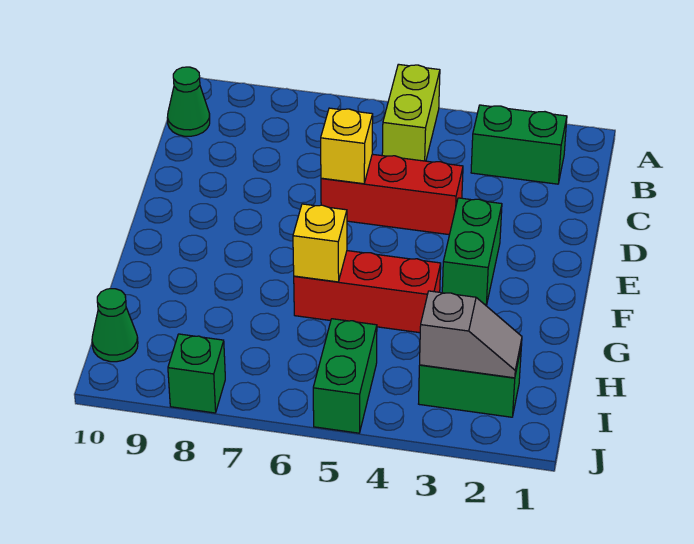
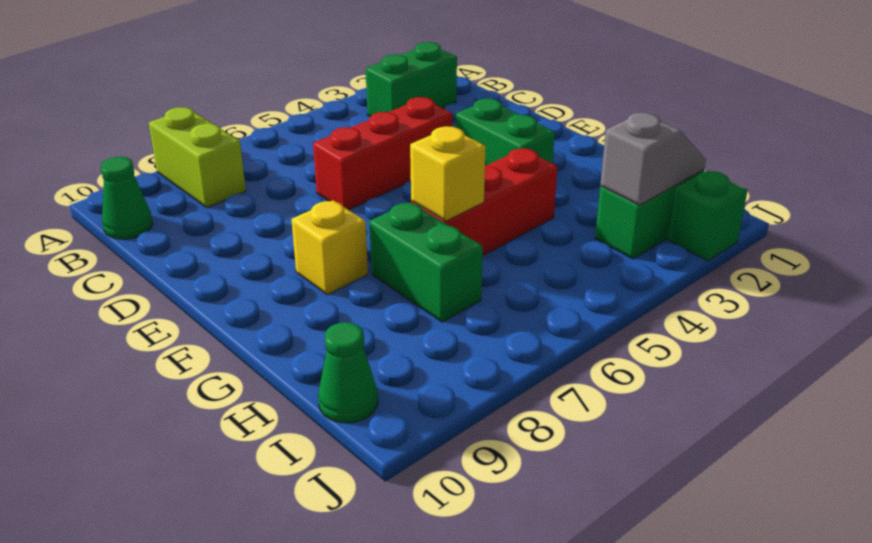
lime brick A5:B5 level 1 -> lime brick A8:B8 level 1
yellow brick D6 level 2 -> yellow brick F8 level 1
green brick I5:J5 level 1 -> green brick G7:H7 level 1
green brick J8 level 1 -> green brick J2 level 1

